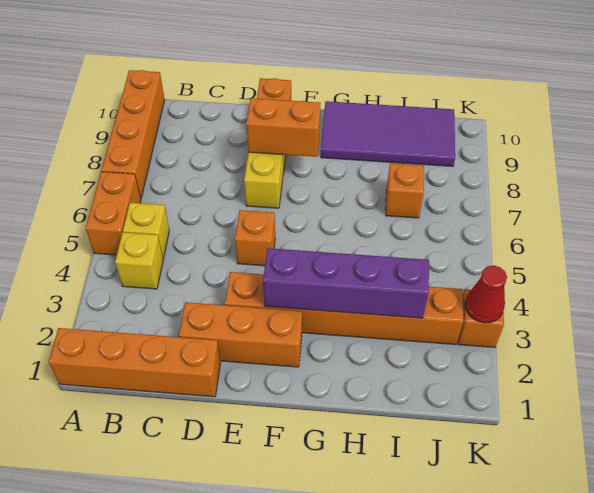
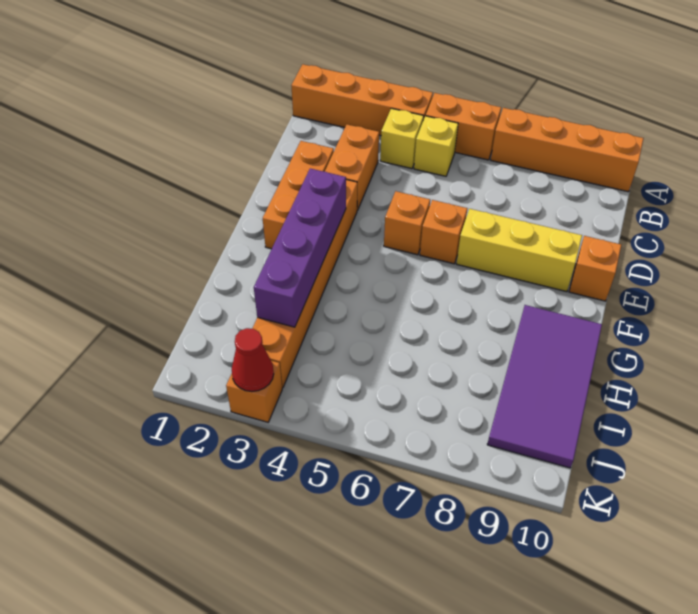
orange brick A1:D1 level 1 -> orange brick A1:A4 level 1
orange brick E8:F8 level 2 -> orange brick C3:D3 level 1
orange brick I7 level 1 -> orange brick E6 level 1

